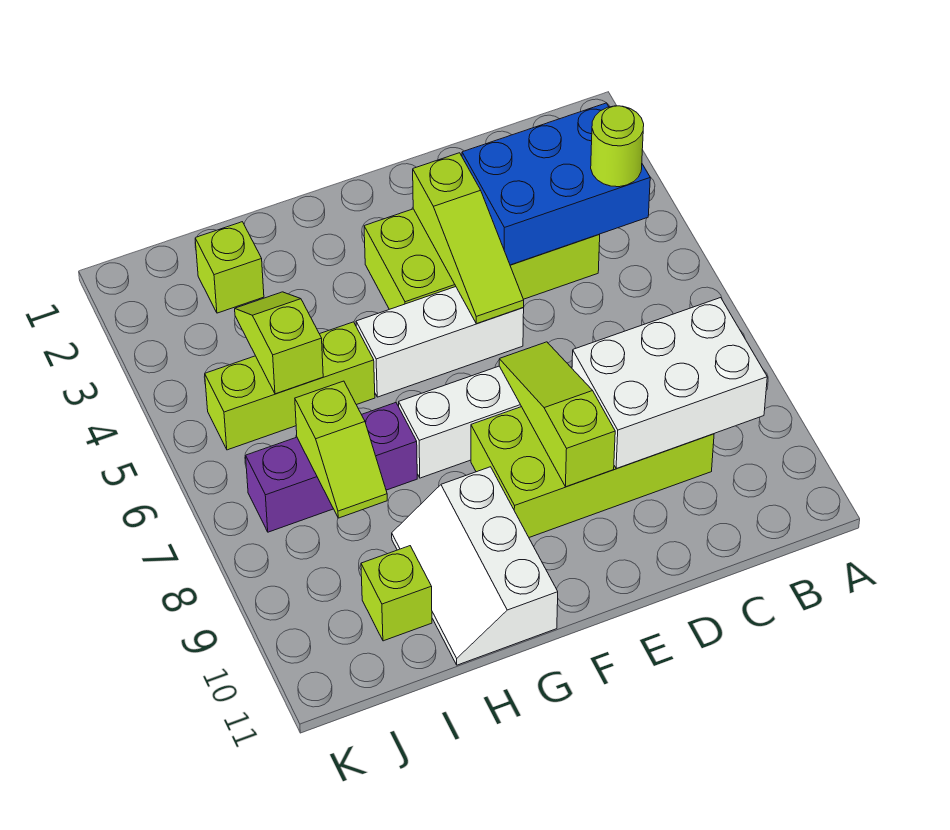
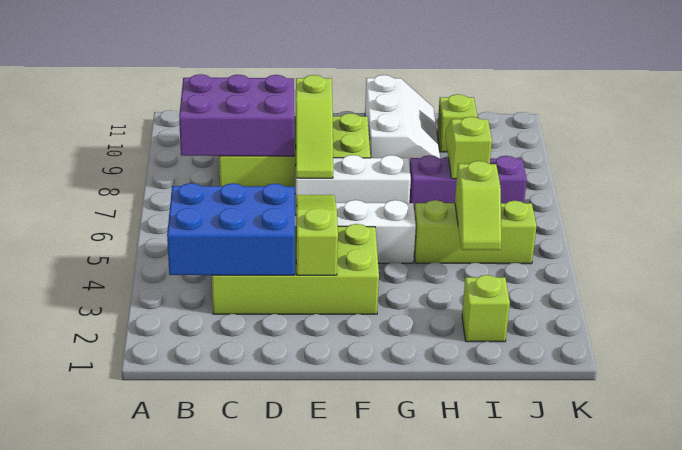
lime round brick B4 level 3 -> none
white brick B8:D9 level 2 -> purple brick B8:D9 level 2

